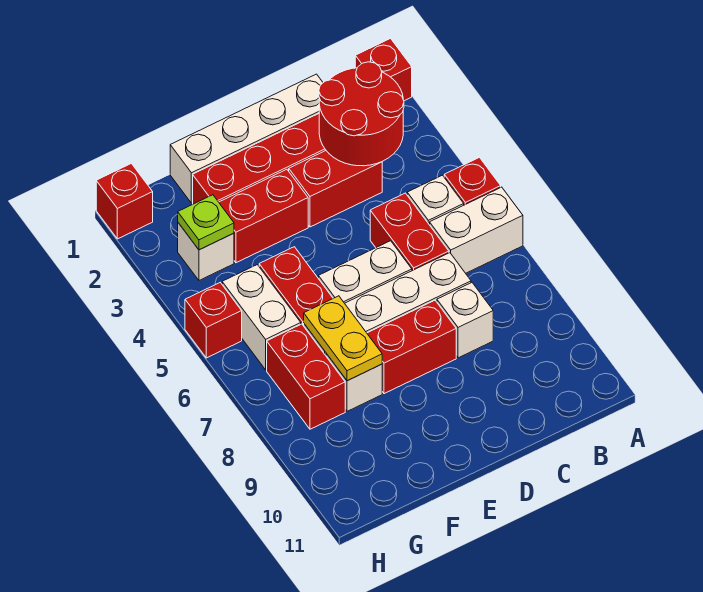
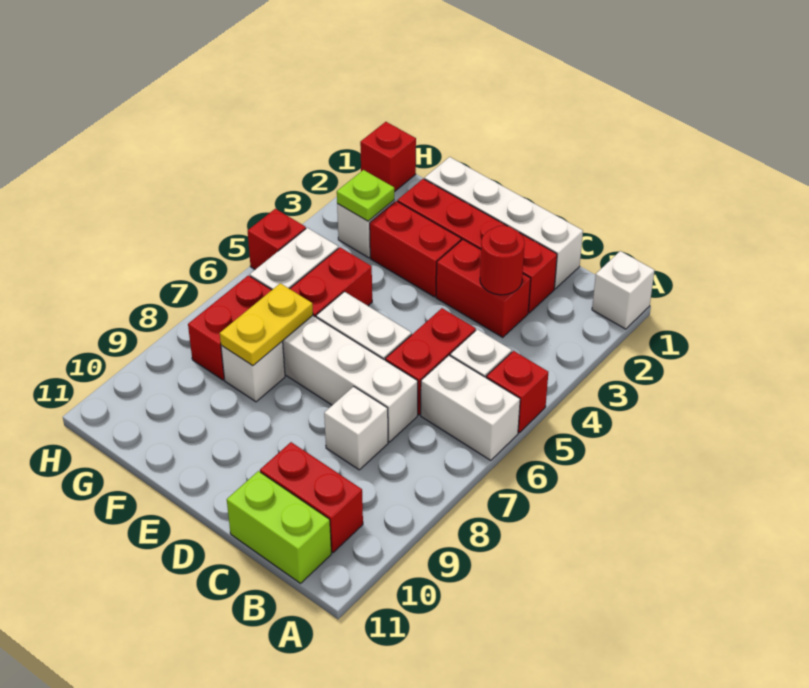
red brick A1 level 1 -> white brick A1 level 1
red round brick B2:C3 level 2 -> red round brick C3 level 2
none -> lime brick B11:C11 level 1
red brick D8:E8 level 1 -> red brick B10:C10 level 1

